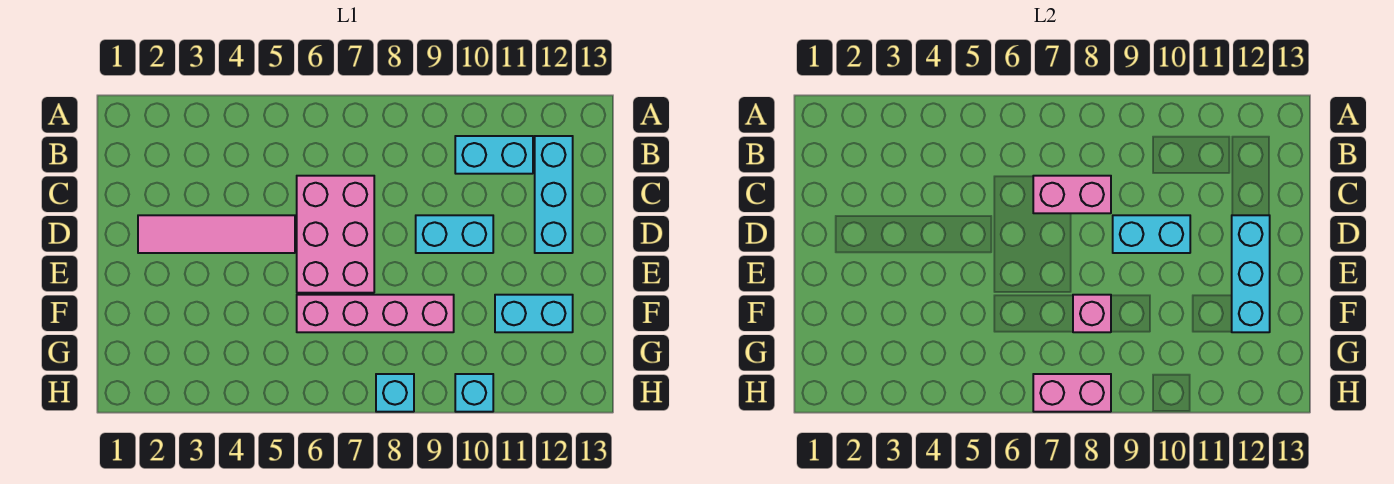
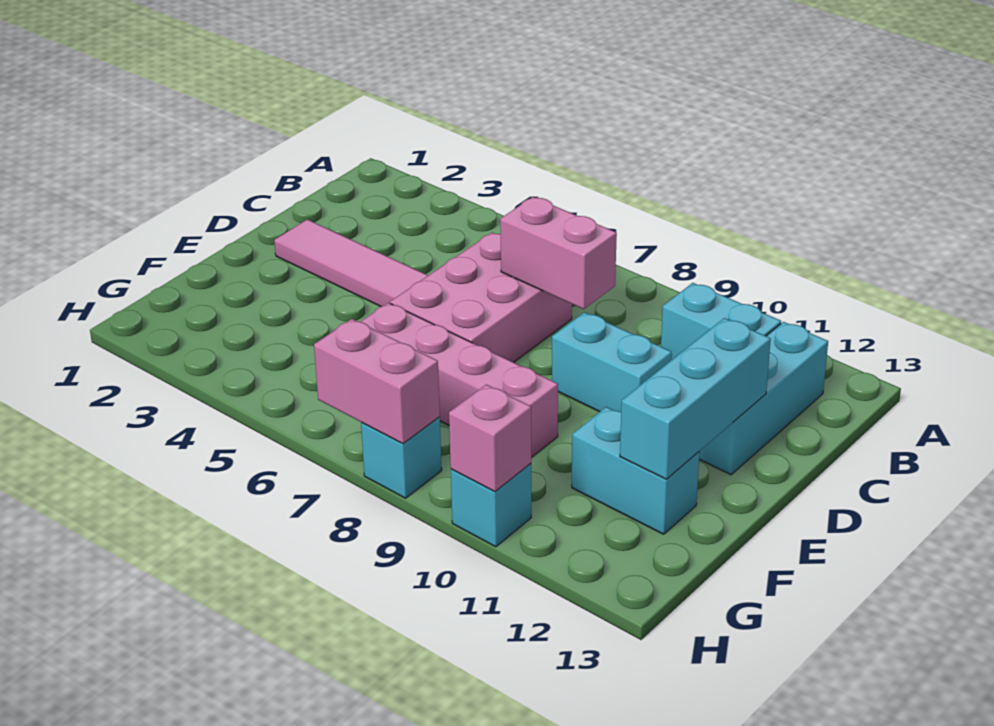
cyan brick D9:D10 level 2 -> none
pink brick F8 level 2 -> pink brick H10 level 2

